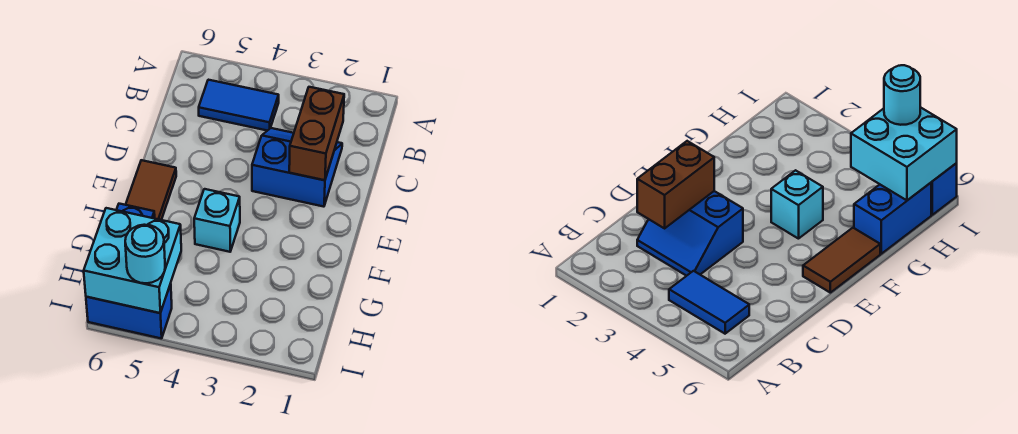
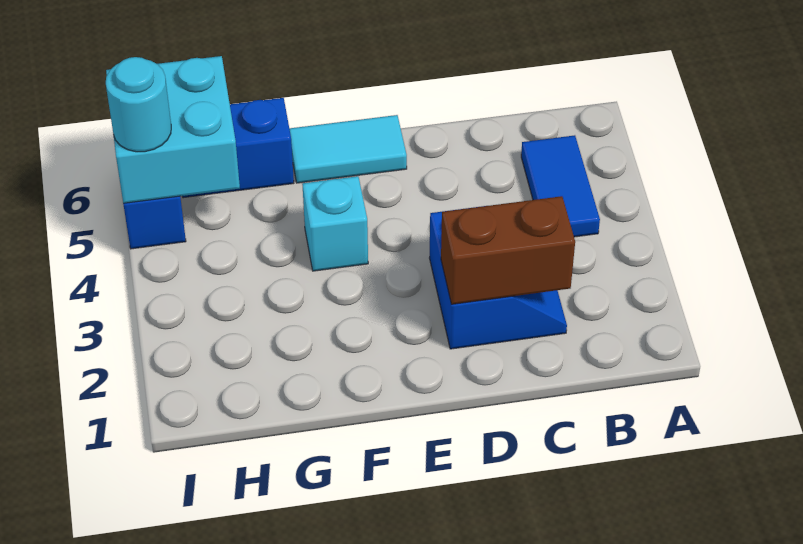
brown tile E6:F6 level 1 -> cyan tile E6:F6 level 1

